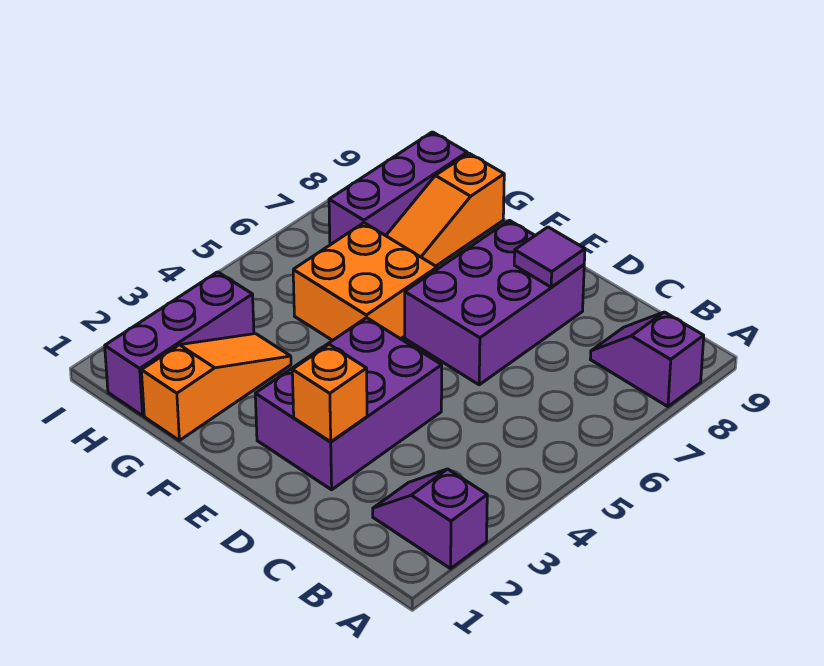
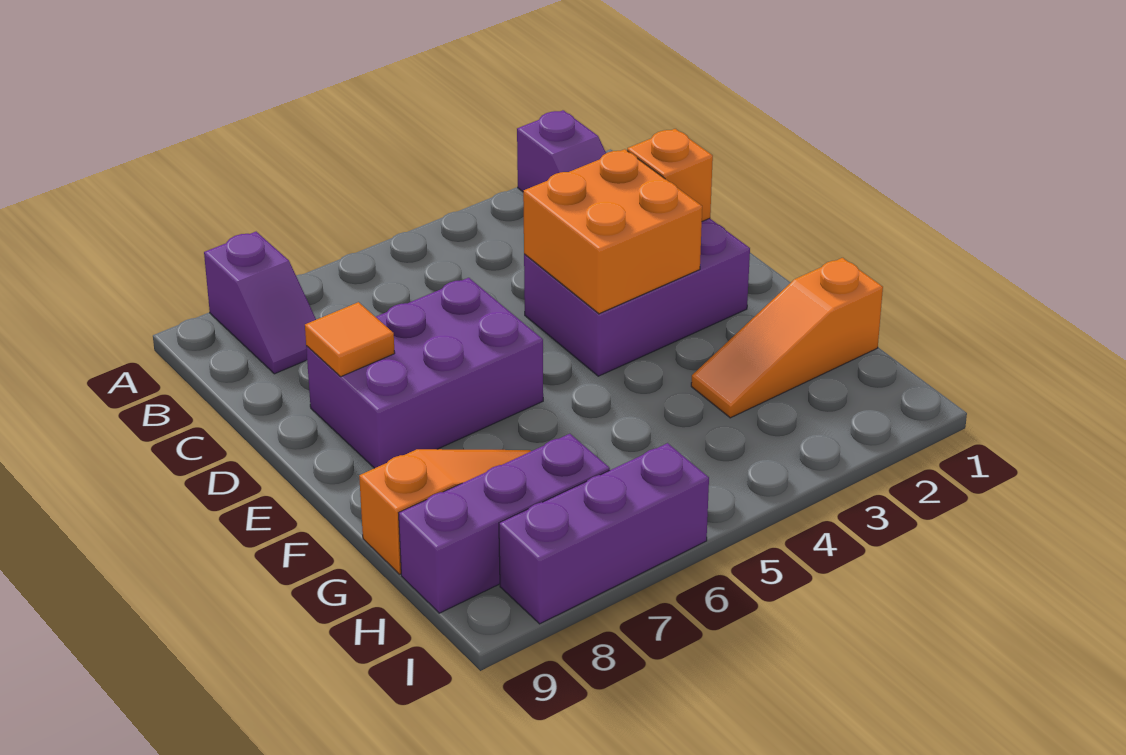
purple tile D8 level 2 -> orange tile D8 level 2
orange brick F5:G6 level 1 -> orange brick D3:E4 level 2
purple brick H1:H3 level 1 -> purple brick I6:I8 level 1

